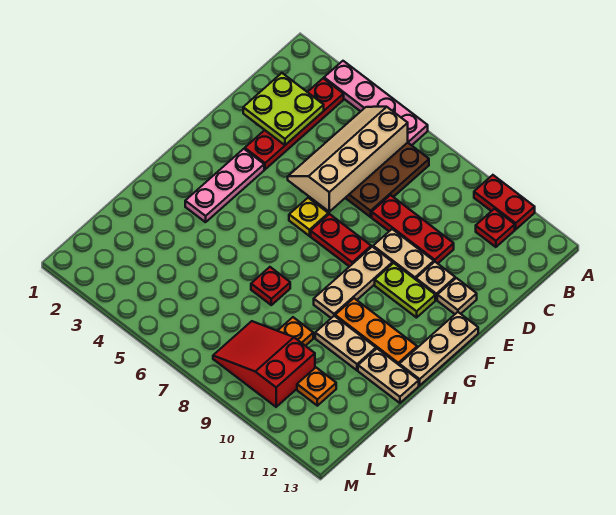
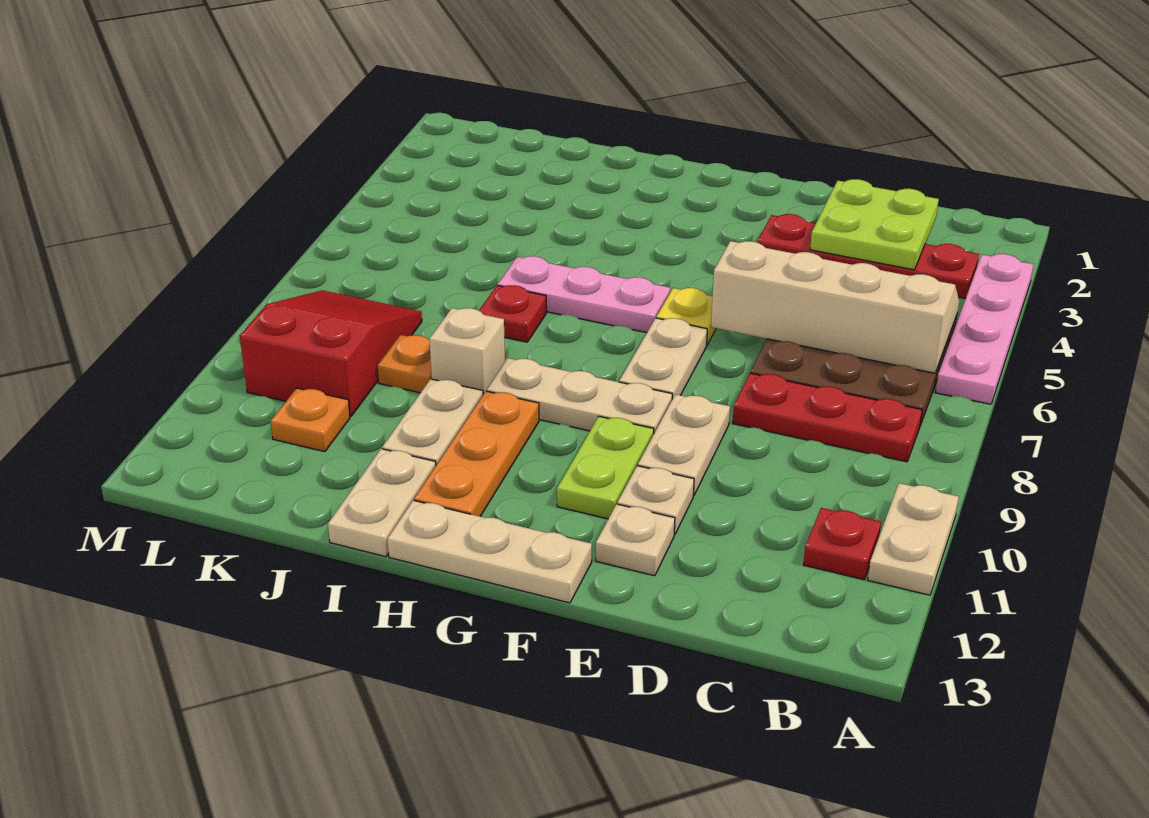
red plate A10:A11 level 1 -> tan plate A10:A11 level 1
red plate D8:D10 level 1 -> red plate B8:D8 level 1
pink plate F3:H3 level 1 -> pink plate G6:I6 level 1
red plate F7:F8 level 1 -> tan plate F7:F8 level 1
none -> tan brick I9 level 1

